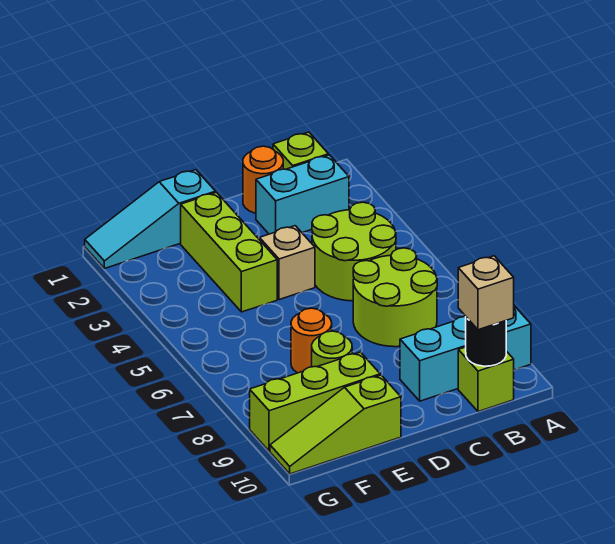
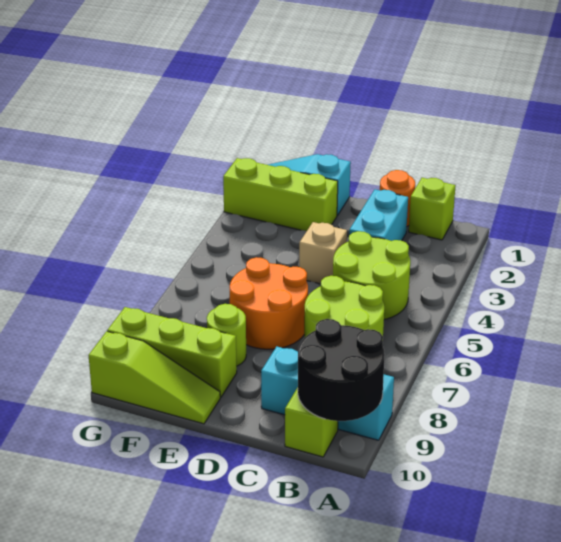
cyan brick B2:C2 level 1 -> cyan brick C2:C3 level 1
black round brick B10 level 2 -> black round brick A9:B10 level 2
tan brick B10 level 3 -> none
lime brick E2:E4 level 1 -> lime brick E2:G2 level 1
orange round brick E7 level 1 -> orange round brick D6:E7 level 1
lime slope E10:G10 level 1 top E -> lime slope E10:G10 level 1 top G

